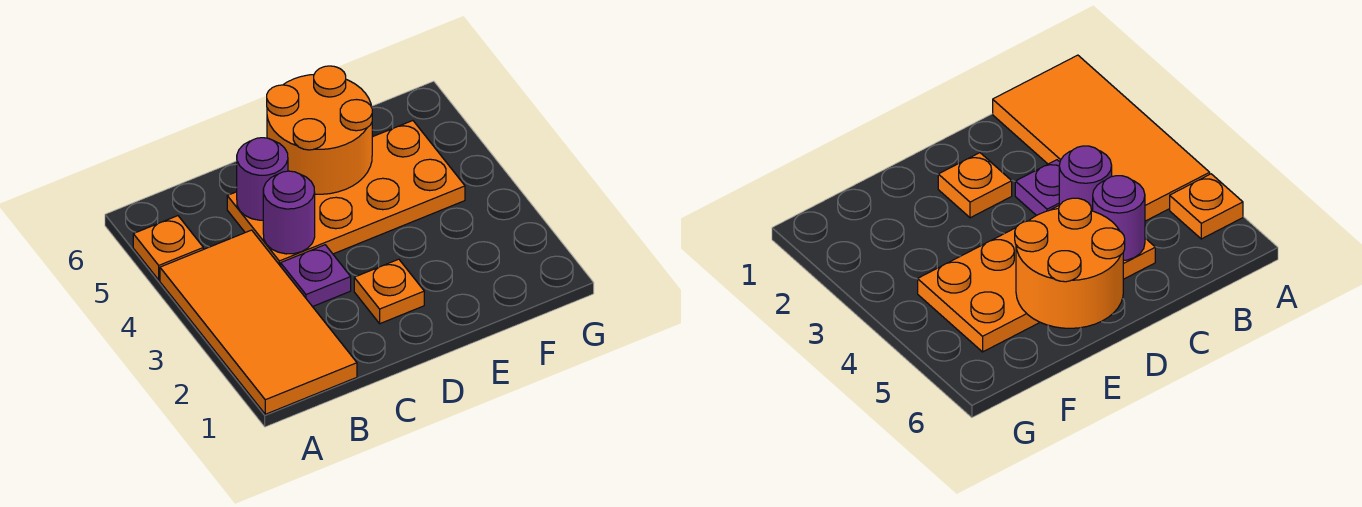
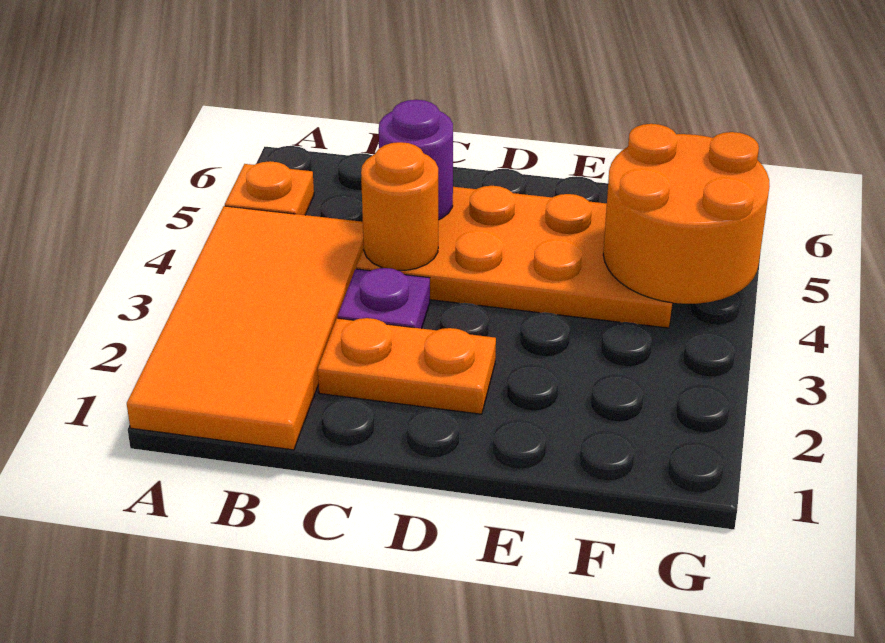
purple round brick C4 level 2 -> orange round brick C4 level 2
orange plate D2 level 1 -> orange plate C2:D2 level 1
orange round brick D5:E6 level 2 -> orange round brick F4:G5 level 2

